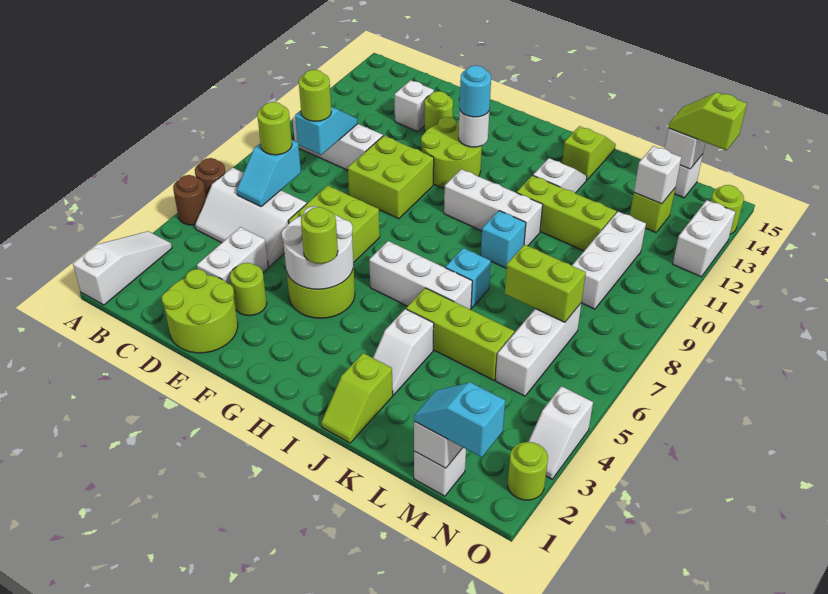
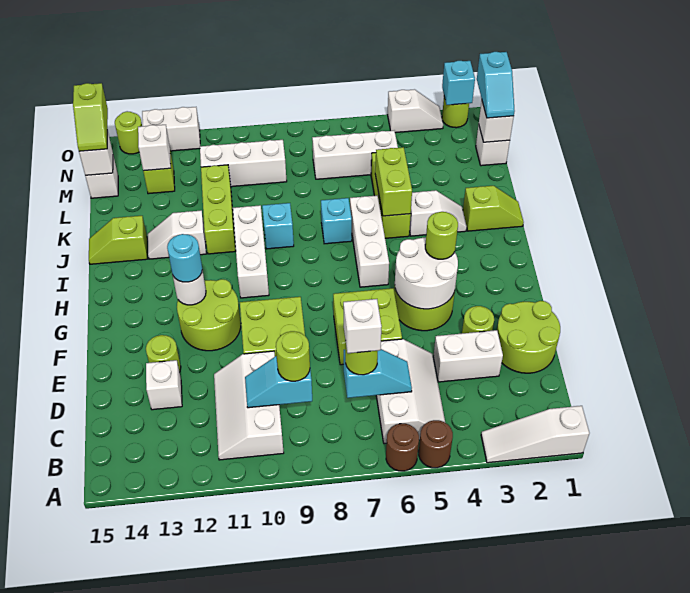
none -> white brick C7 level 4
lime brick L7:M7 level 2 -> lime brick J5:K5 level 2
none -> cyan brick O2 level 2

